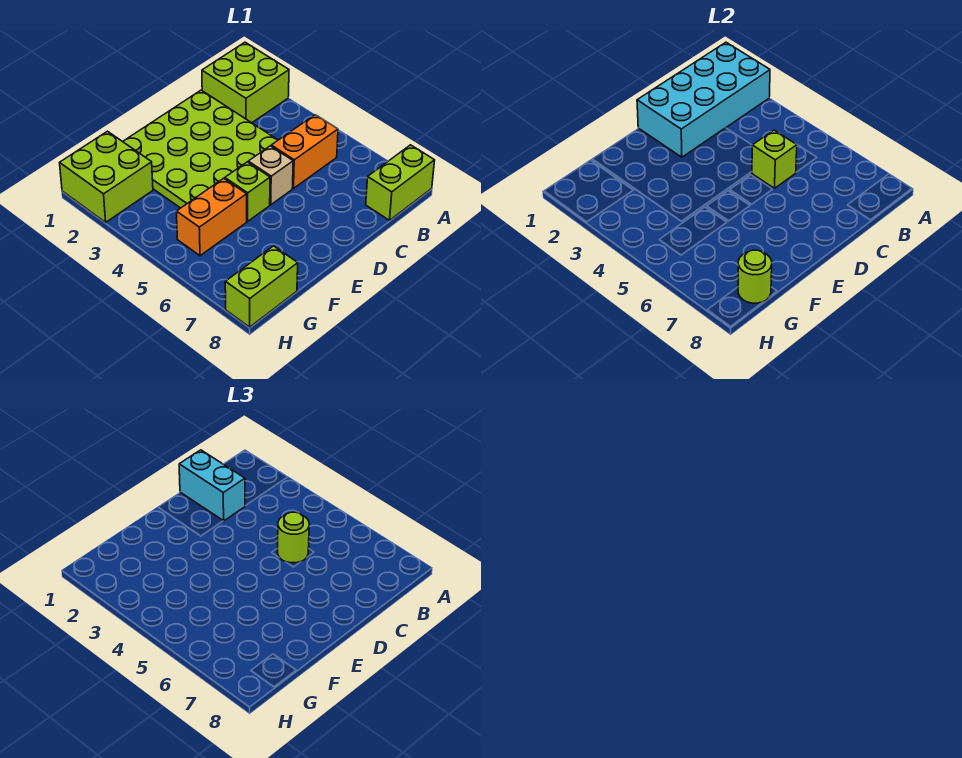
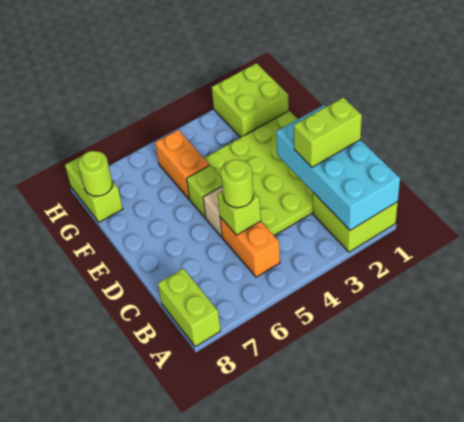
cyan brick C1:C2 level 3 -> lime brick C1:C2 level 3

